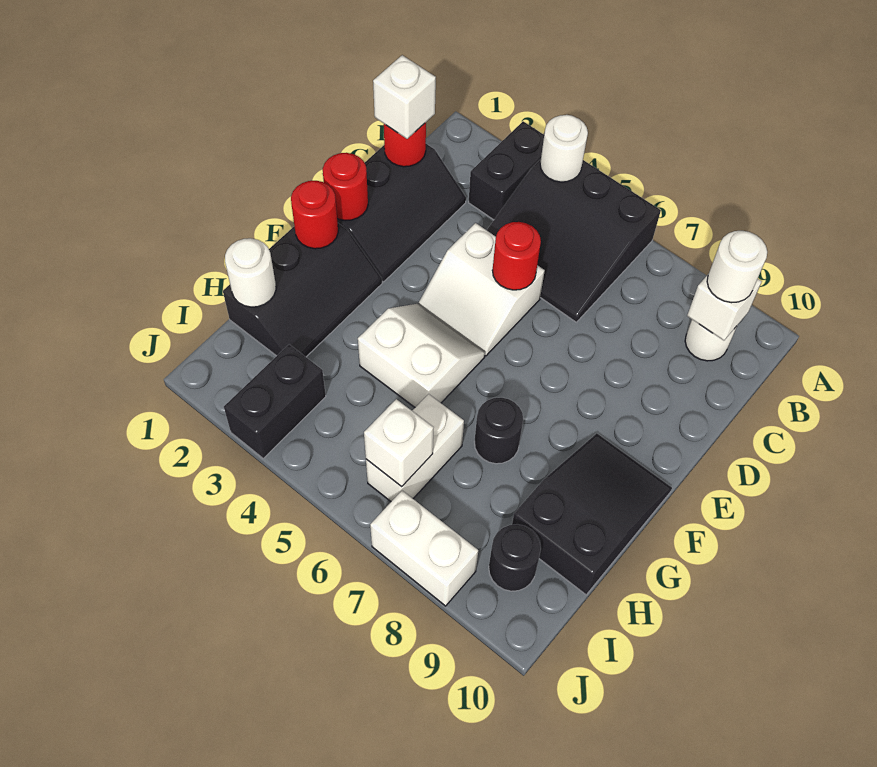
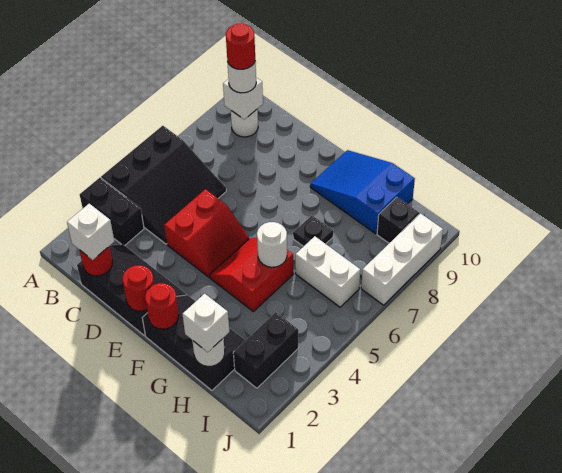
white round brick A4 level 2 -> white round brick G5 level 2
white slope D4:E5 level 1 top D -> red slope D4:E5 level 1 top D
red round brick D5 level 2 -> red round brick B9 level 4
white slope F4:G5 level 1 top G -> red slope F4:G5 level 1 top G
black slope F9:H10 level 1 top H -> blue slope F9:H10 level 1 top H
black round brick G7 level 1 -> black plate G7 level 1
black brick I3:J3 level 1 -> black brick I2:I3 level 1
white brick I6 level 2 -> white brick H1 level 3
black round brick I9 level 1 -> black brick I9 level 1
white brick J7:J8 level 1 -> white brick J7:J9 level 1

